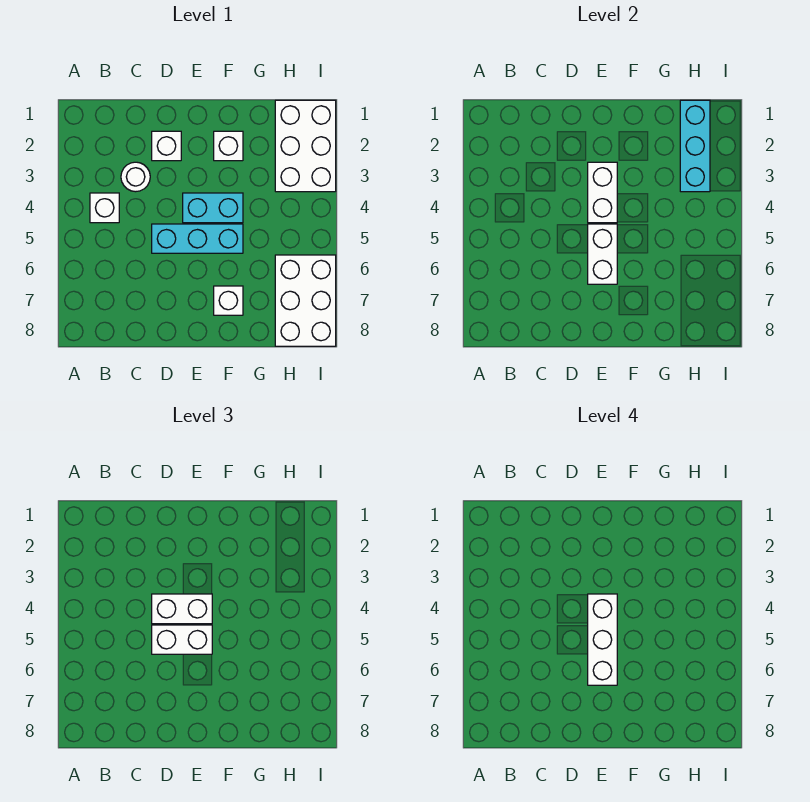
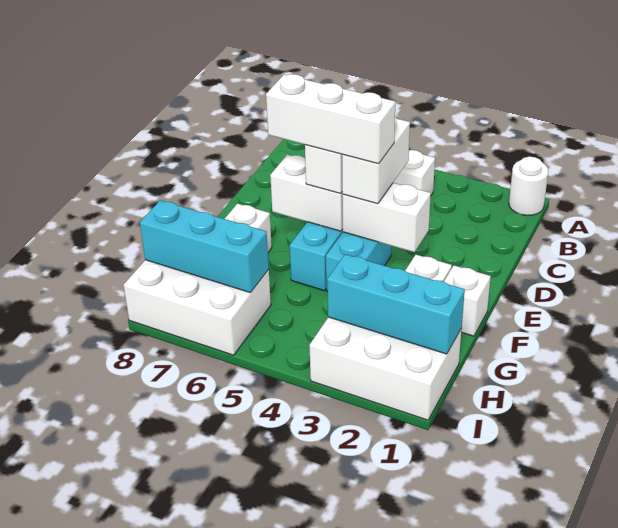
white round brick C3 level 1 -> white round brick A1 level 1
white brick D2 level 1 -> white brick F1 level 1
none -> cyan brick H6:H8 level 2

